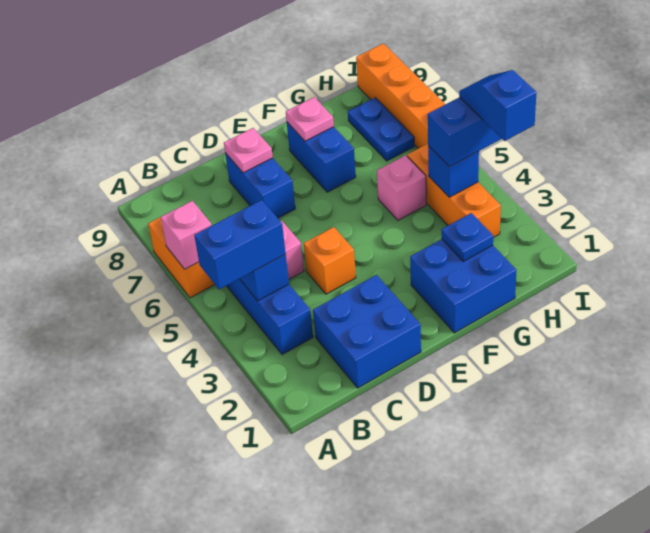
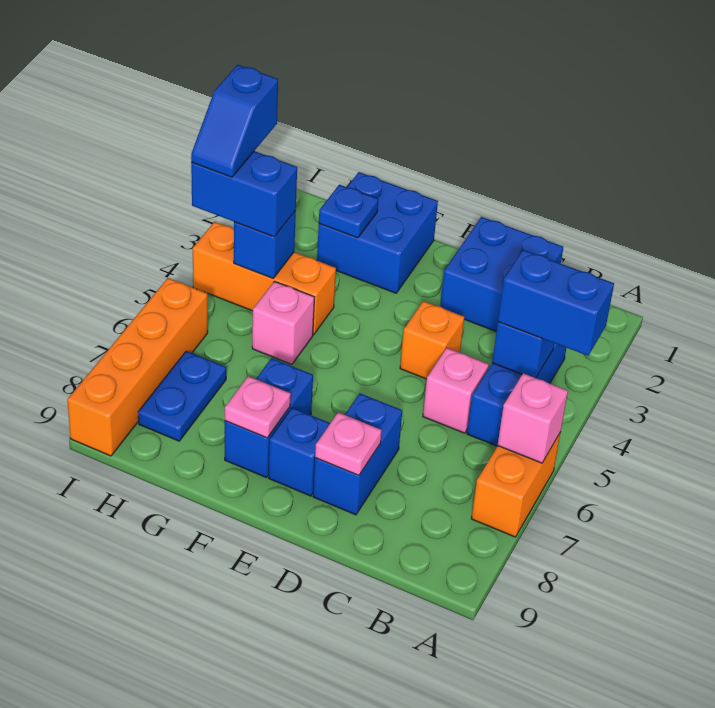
none -> blue brick E8 level 1
orange brick H3:H5 level 1 -> orange brick G4:I4 level 1

